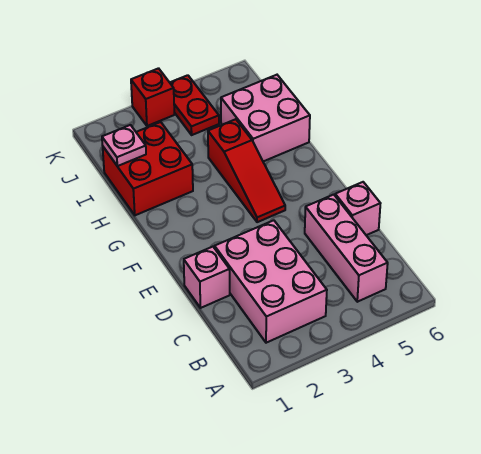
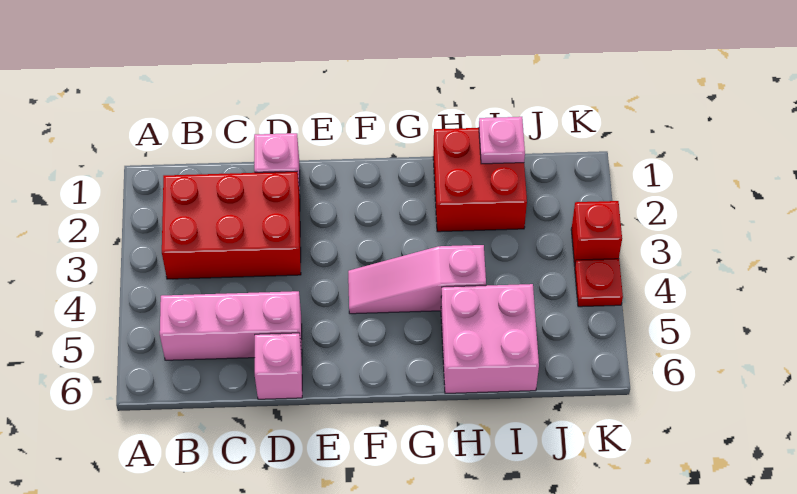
pink brick B2:D3 level 1 -> red brick B2:D3 level 1
red slope F4:H4 level 1 top H -> pink slope F4:H4 level 1 top H
red plate J4:K4 level 1 -> red plate K4 level 1

